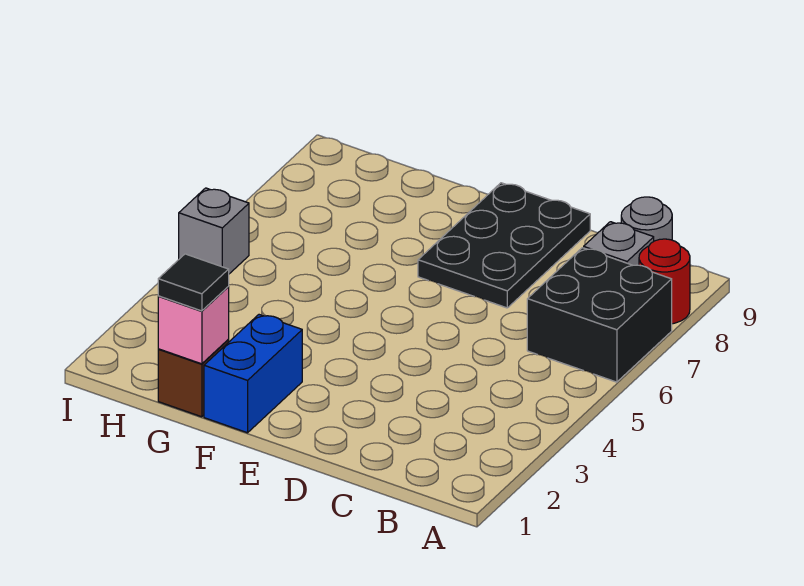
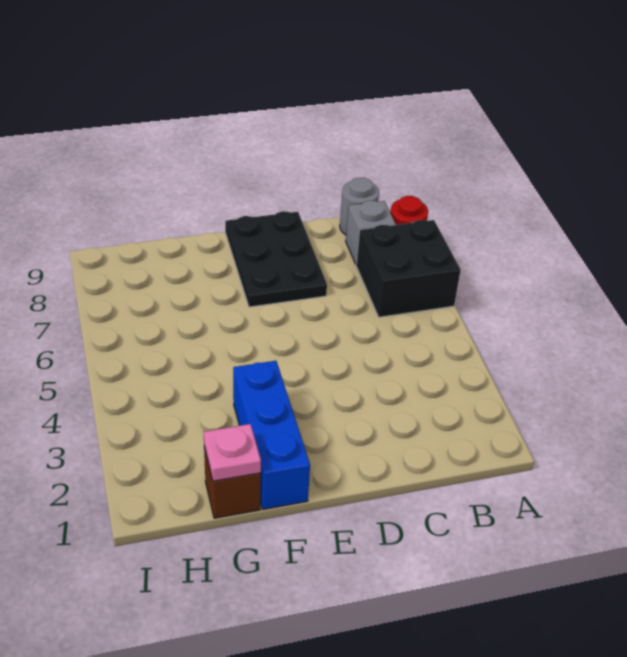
blue brick F1:F2 level 1 -> blue brick F1:F3 level 1
pink brick G1 level 2 -> pink plate G1 level 2
black tile G1 level 3 -> none
grey brick I5 level 1 -> none

